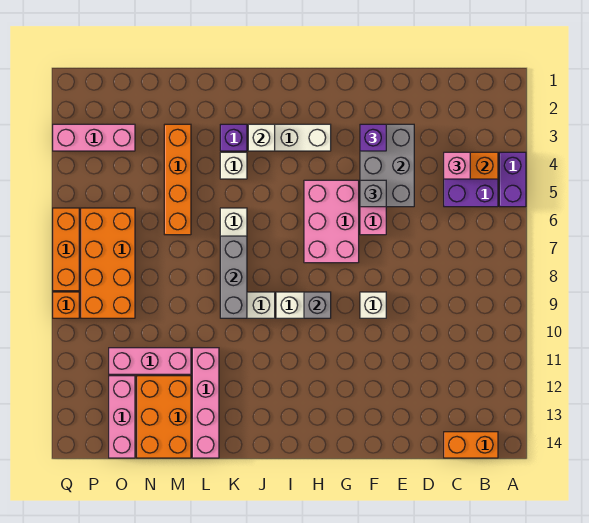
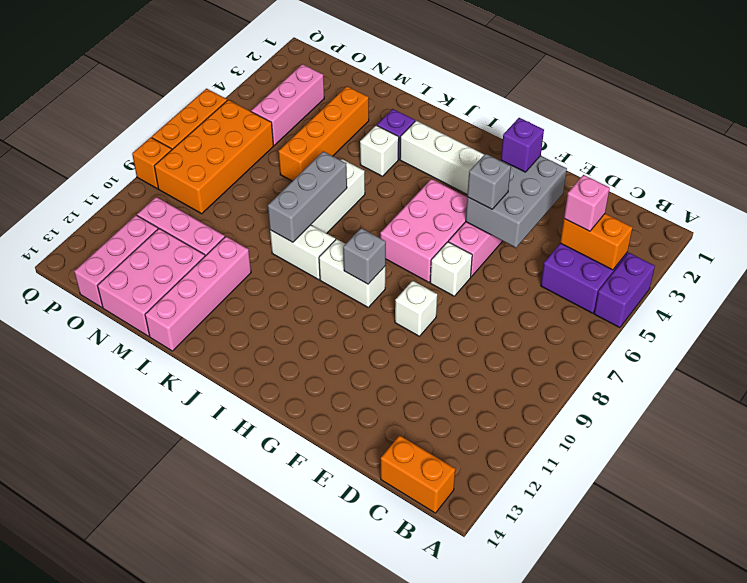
white brick J3 level 2 -> white brick F7 level 1
orange brick M12:N14 level 1 -> pink brick M12:N14 level 1
pink brick O3:Q3 level 1 -> pink brick O3:O5 level 1

